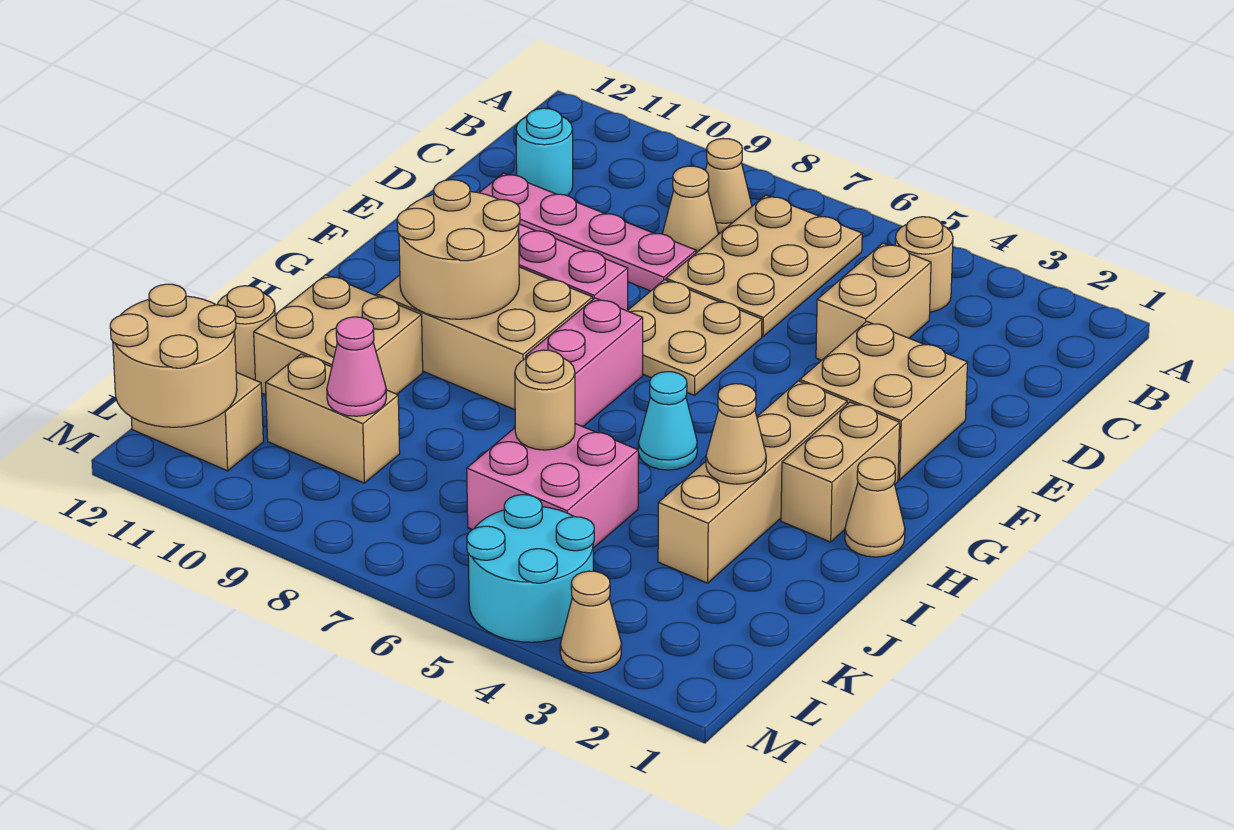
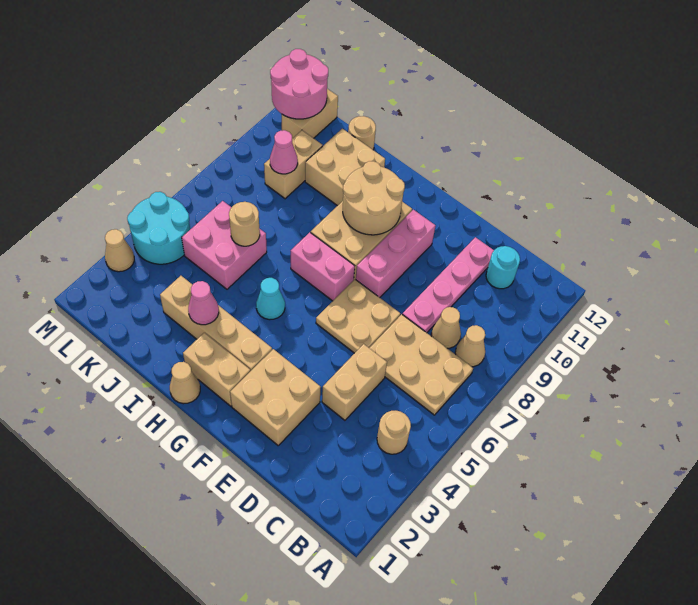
tan brick C4:D4 level 1 -> tan brick D4:D5 level 1
tan cone I3 level 2 -> pink cone I3 level 2
tan round brick L11:M12 level 2 -> pink round brick L11:M12 level 2

